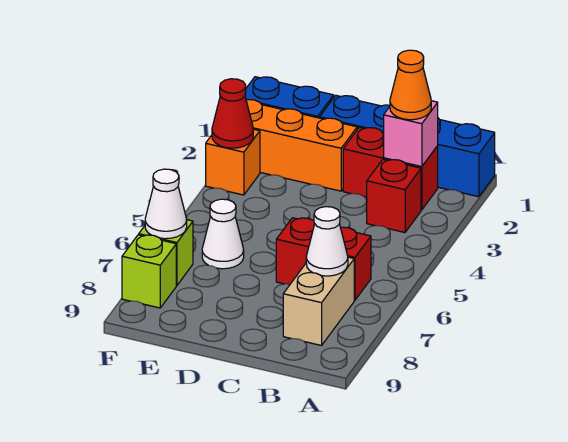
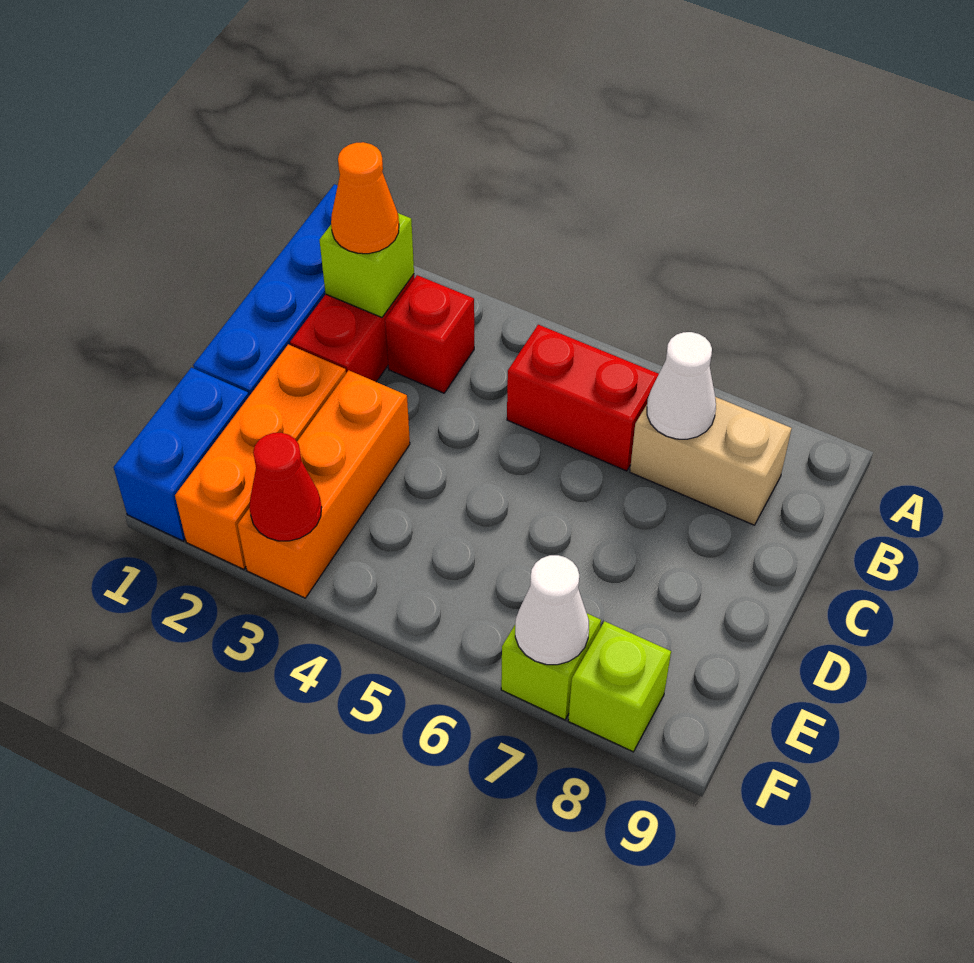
pink brick B2 level 2 -> lime brick B2 level 2
red brick B6:C6 level 1 -> red brick B5:B6 level 1
white cone E6 level 1 -> none
orange brick F3 level 1 -> orange brick D3:F3 level 1

